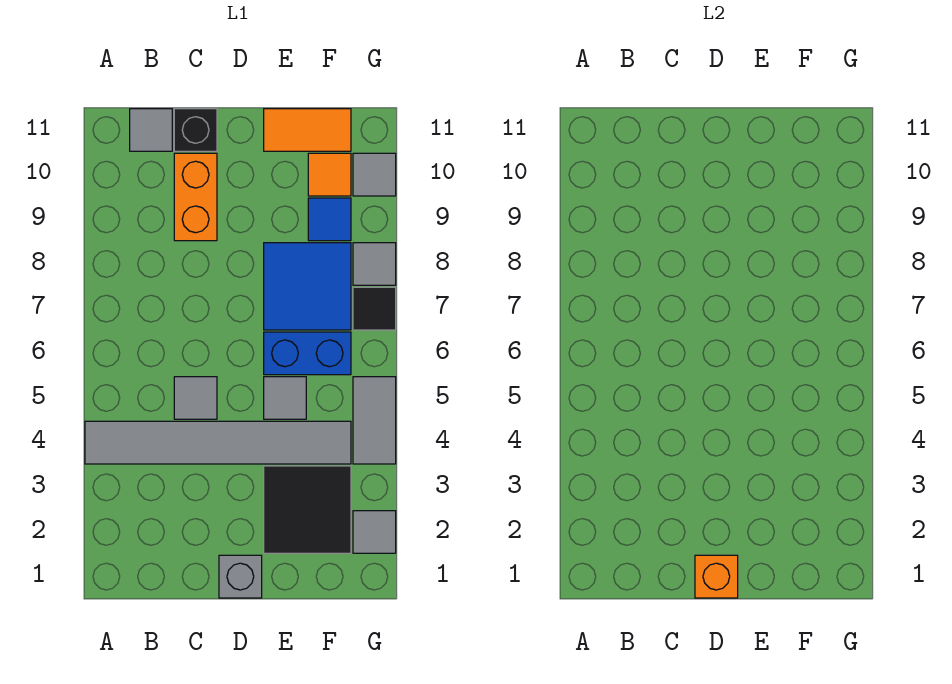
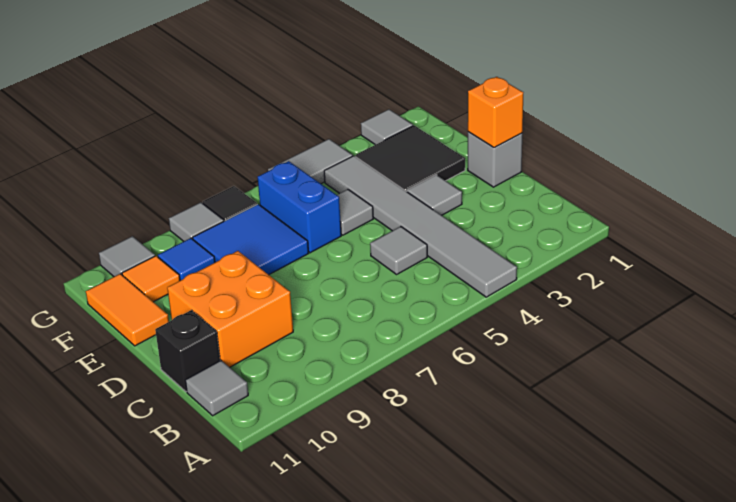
orange brick C9:C10 level 1 -> orange brick C9:D10 level 1
none -> grey tile D3 level 1

